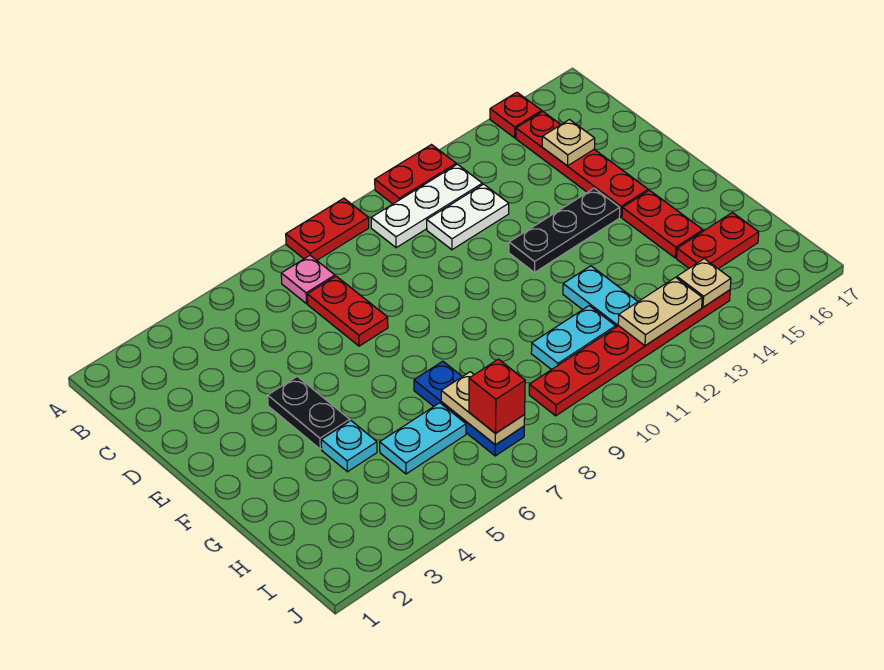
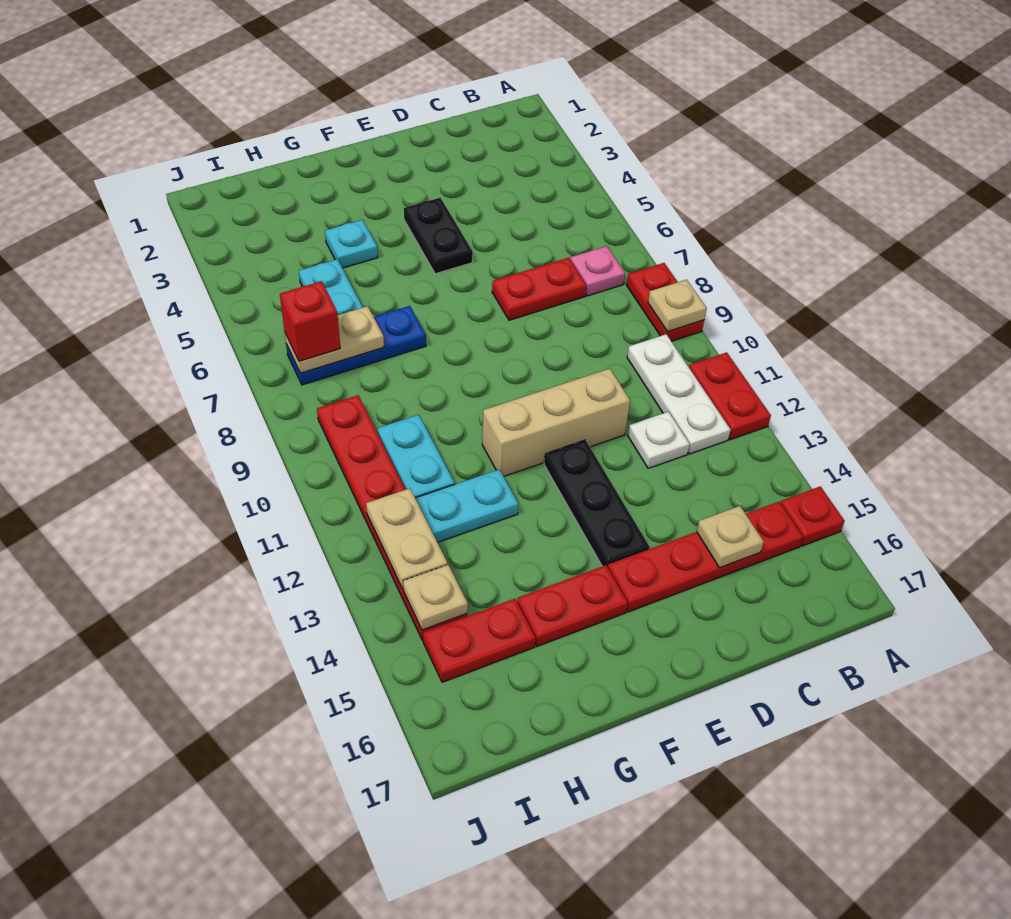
none -> tan plate A9 level 2
white plate C11:C12 level 1 -> white plate C12 level 1
none -> tan brick D11:F11 level 1
black plate E4:F4 level 1 -> black plate E4:E5 level 1
red plate H15:H16 level 1 -> red plate H15:I15 level 1

